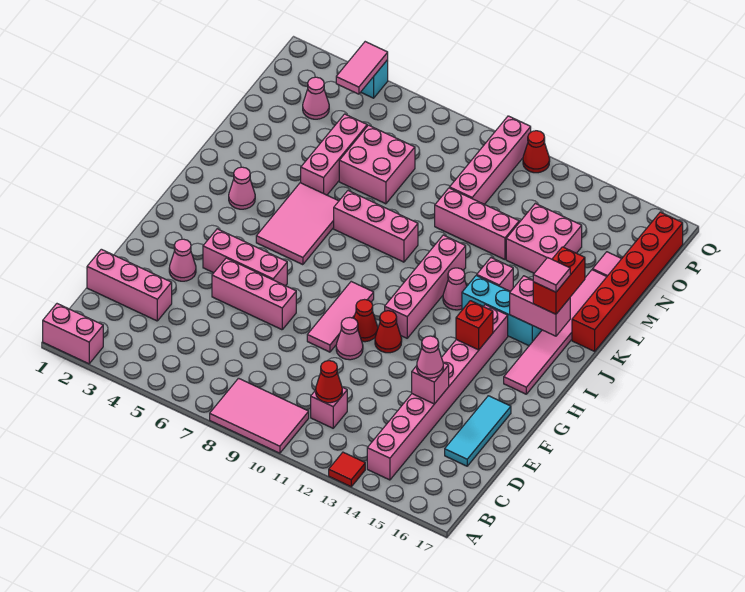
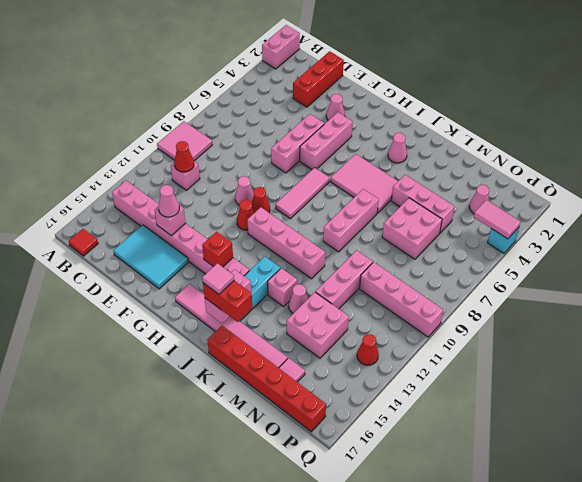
pink tile A8:B10 level 1 -> pink tile A9:B10 level 1
red tile A13 level 1 -> red tile B17 level 1
pink brick D1:D3 level 1 -> red brick D1:D3 level 1
cyan tile D16:F16 level 1 -> cyan tile D15:F16 level 1
pink tile F9:H9 level 1 -> pink tile H7:H9 level 1
pink cone J12 level 1 -> pink cone L13 level 1
red cone Q11 level 1 -> red cone P13 level 1

